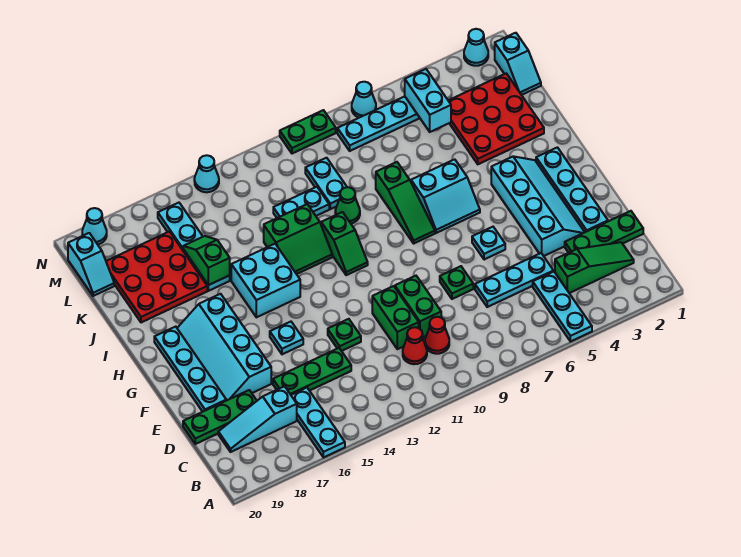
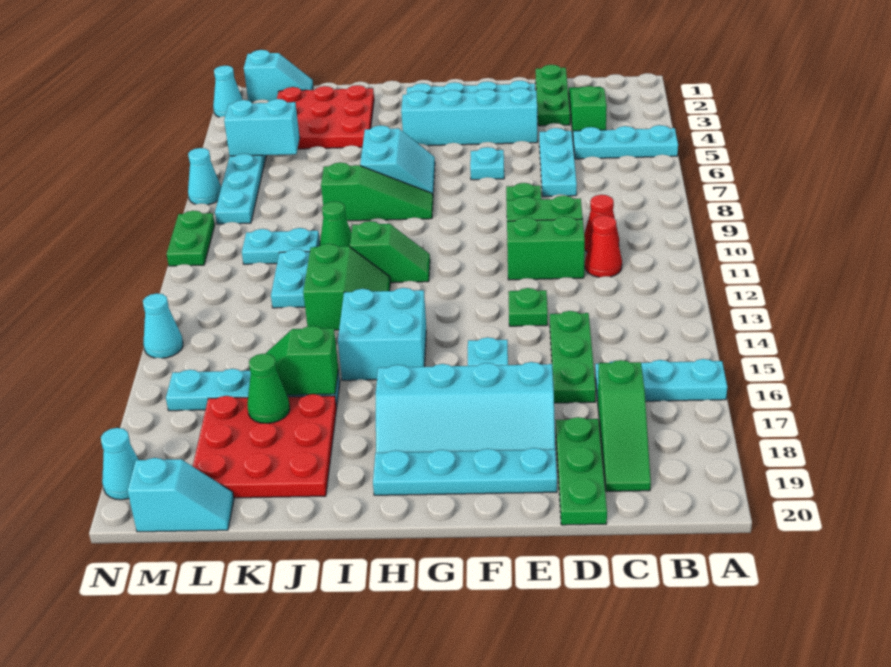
cyan slope C17:C19 level 1 top 17 -> green slope C17:C19 level 1 top 17
none -> green cone K17 level 2

